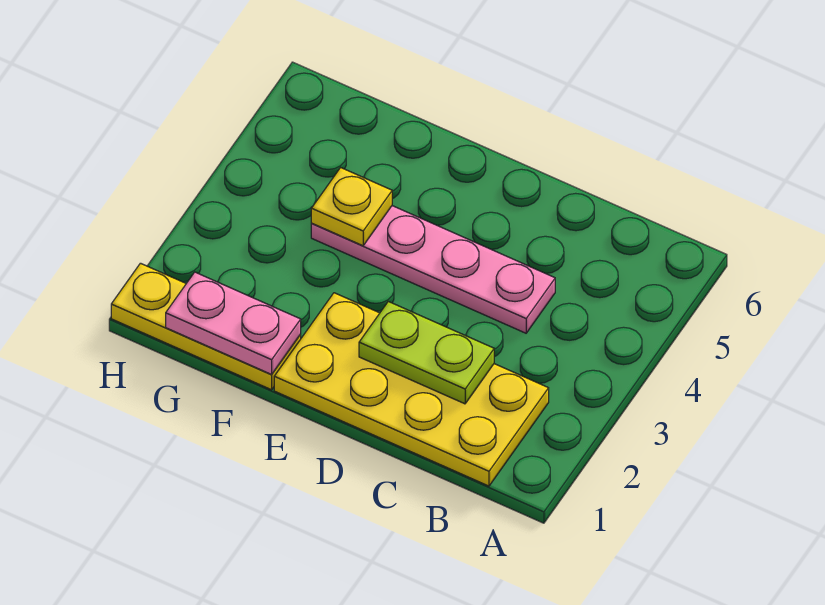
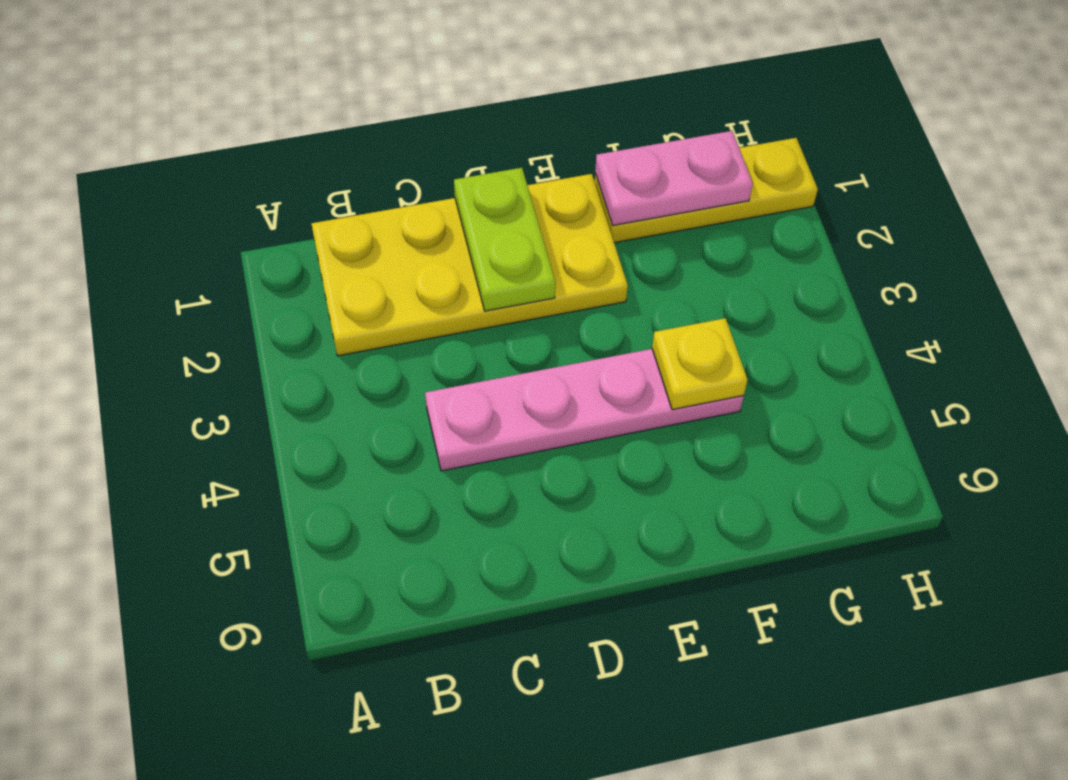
lime plate C2:D2 level 2 -> lime plate D1:D2 level 2

